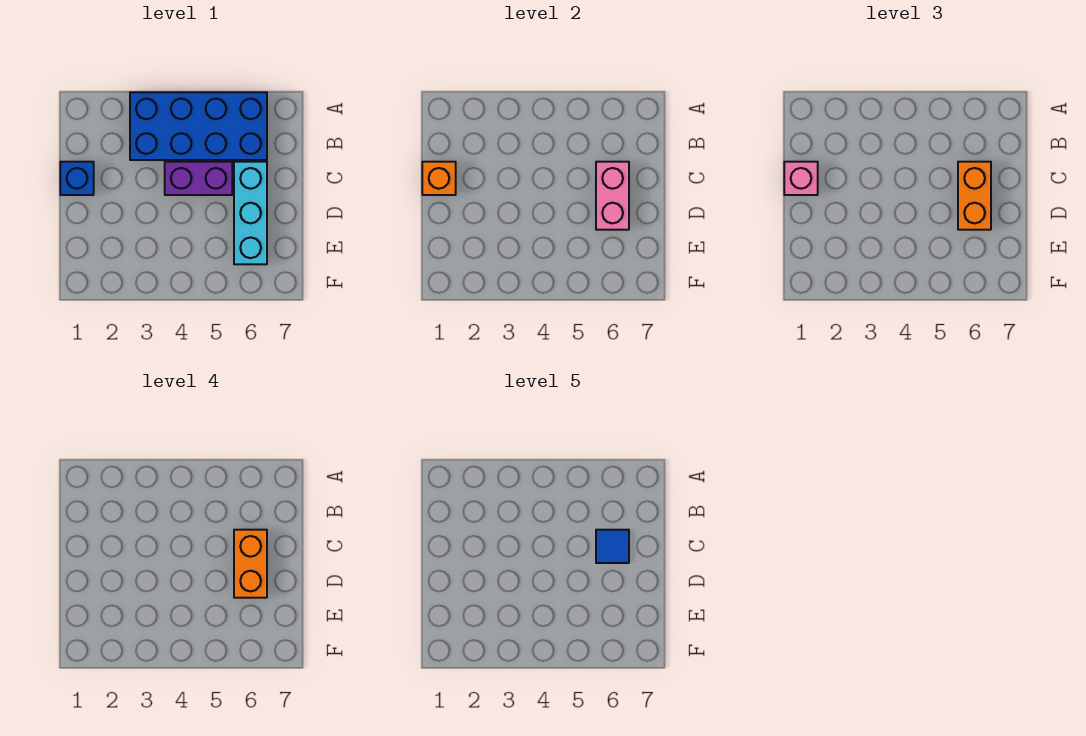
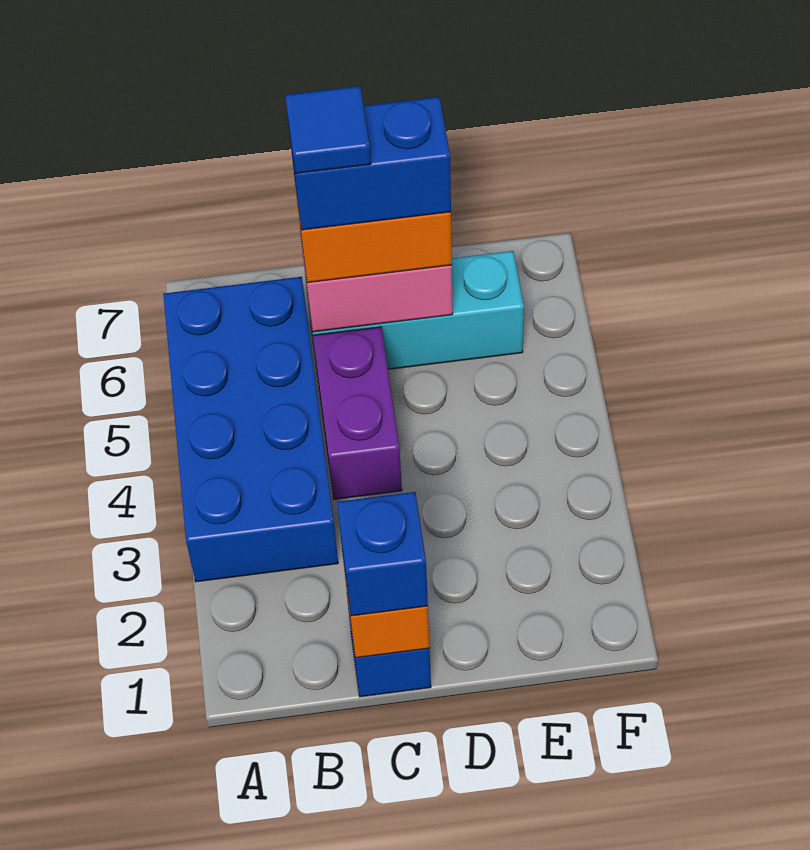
pink brick C1 level 3 -> blue brick C1 level 3
orange brick C6:D6 level 4 -> blue brick C6:D6 level 4

